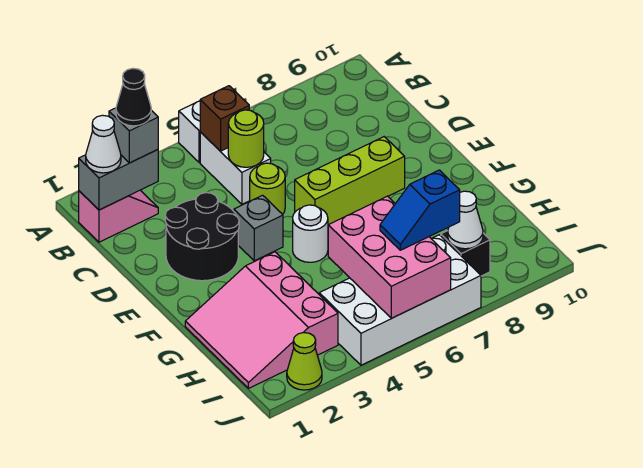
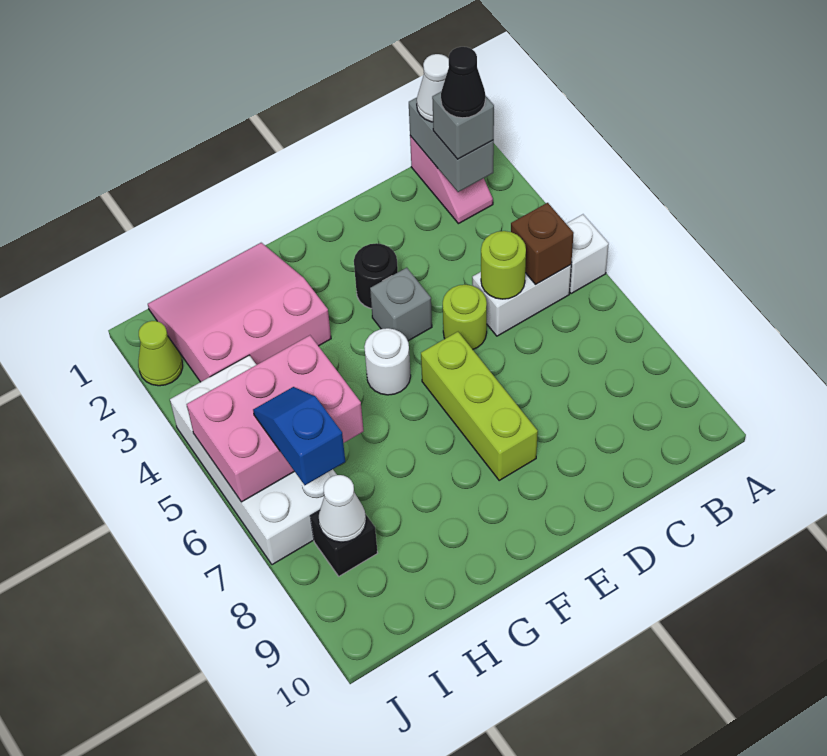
black round brick D2:E3 level 1 -> black round brick E3 level 1

